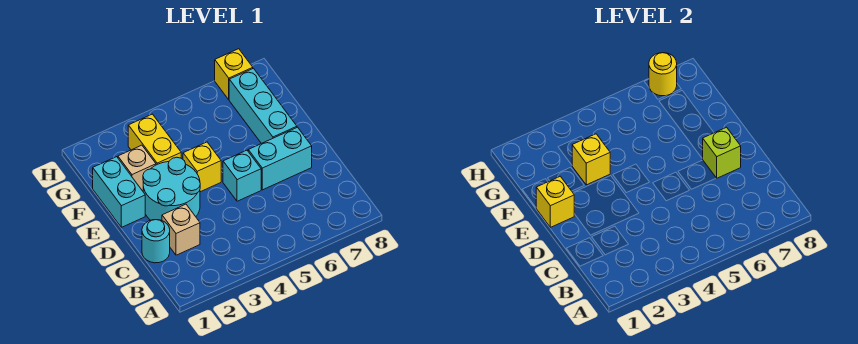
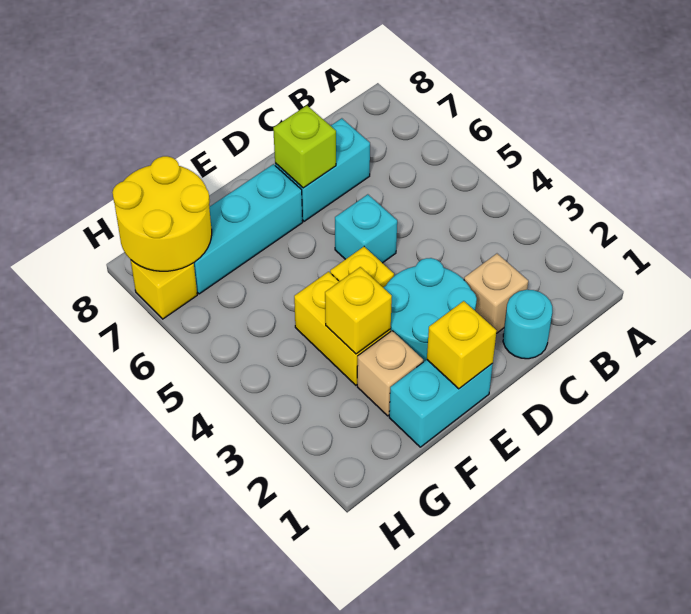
cyan brick D6:D7 level 1 -> cyan brick C7:D7 level 1
yellow brick F3:G3 level 1 -> yellow brick F3:F4 level 1
yellow round brick H7 level 2 -> yellow round brick G7:H8 level 2

